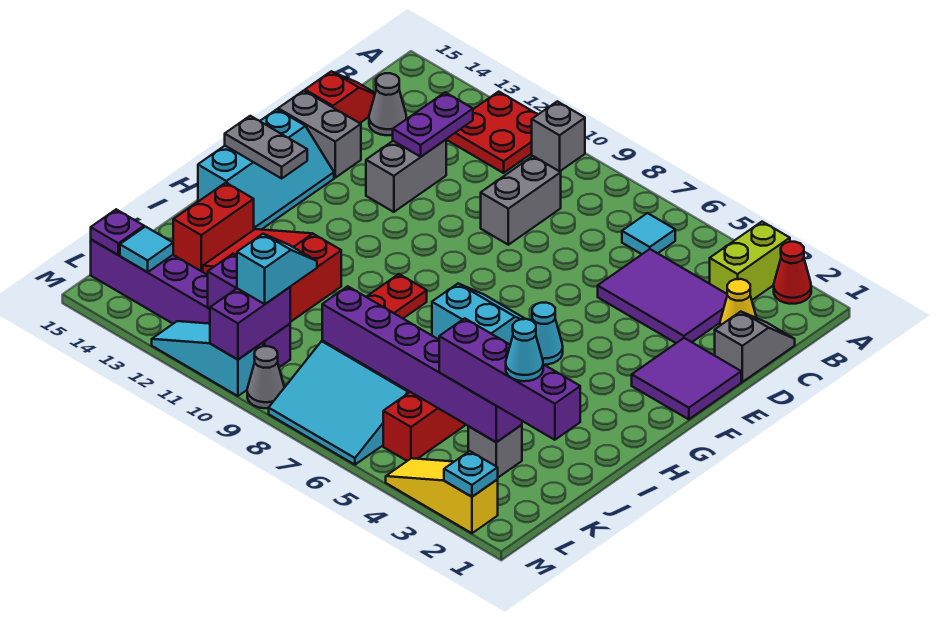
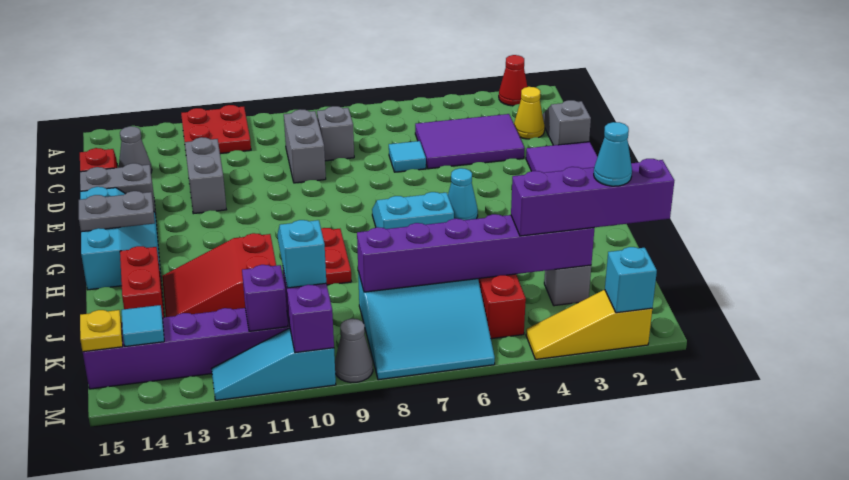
lime brick A3:B3 level 1 -> none
grey brick A10 level 1 -> grey brick C8 level 1
cyan tile B6 level 1 -> cyan tile D6 level 1
purple plate C12:D12 level 2 -> none
purple plate L15 level 2 -> yellow plate L15 level 2
cyan plate M2 level 2 -> cyan brick M2 level 2

